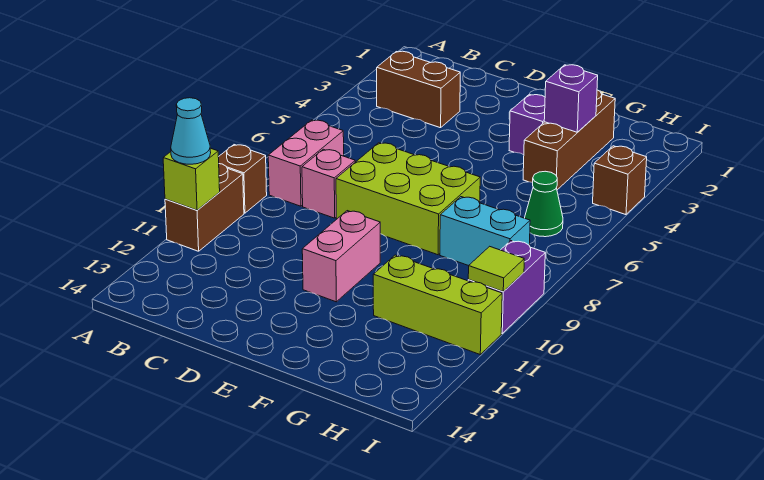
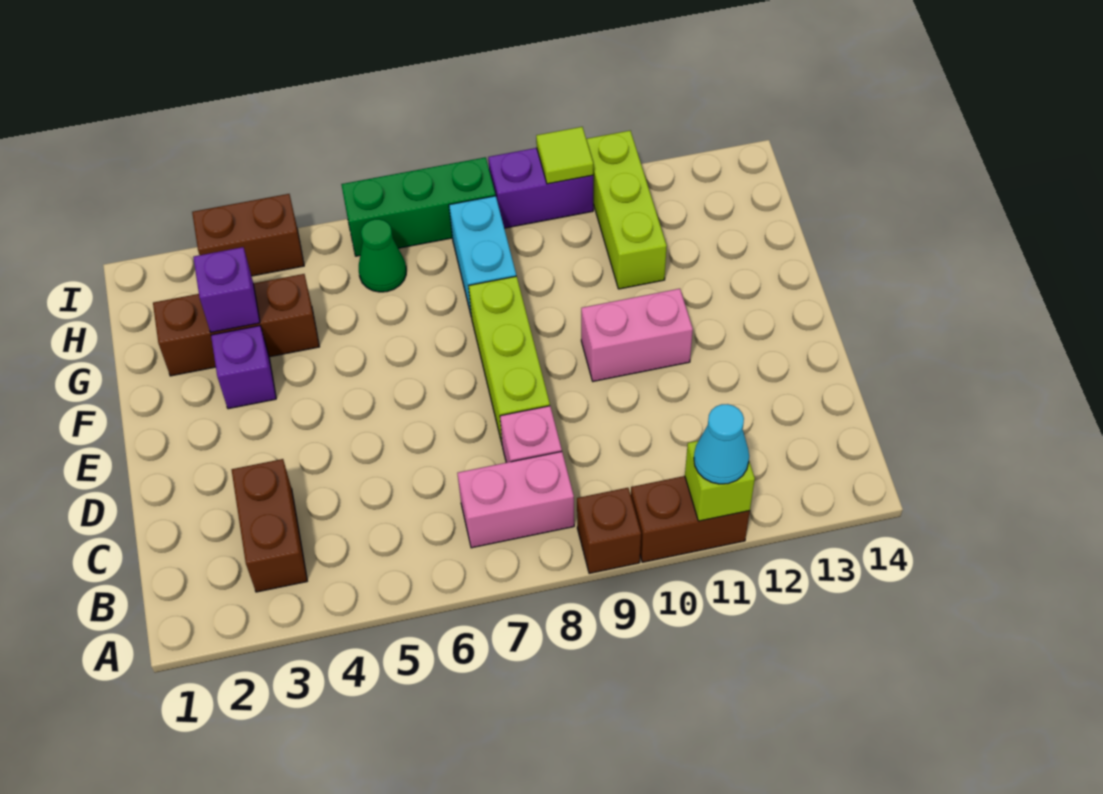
lime brick D7:F8 level 1 -> lime brick D8:F8 level 1
brown brick I4 level 1 -> brown brick I3:I4 level 1
none -> green brick I6:I8 level 1

